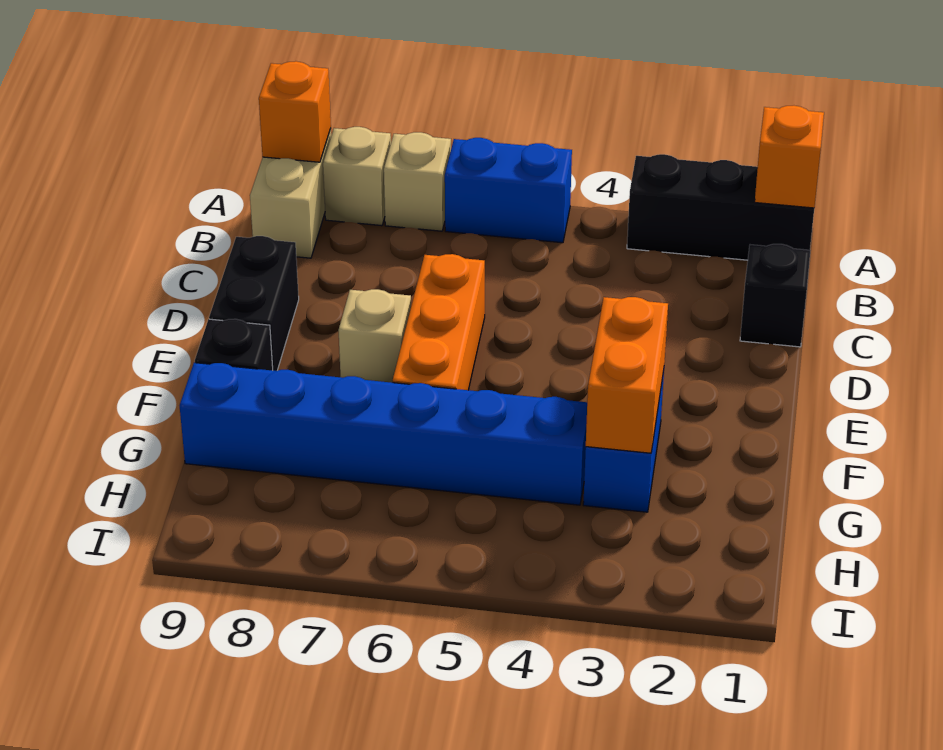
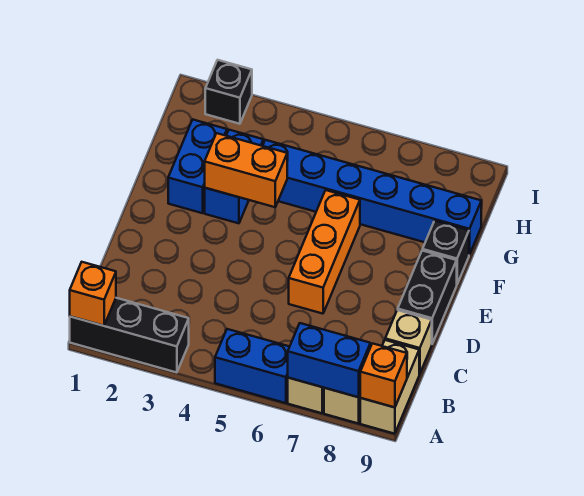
none -> blue brick A7:A8 level 2
black brick C1 level 1 -> black brick I2 level 1
tan brick E7 level 1 -> tan brick C9 level 1
none -> blue brick F2:G2 level 1
orange brick F3:G3 level 2 -> orange brick F3:F4 level 2

